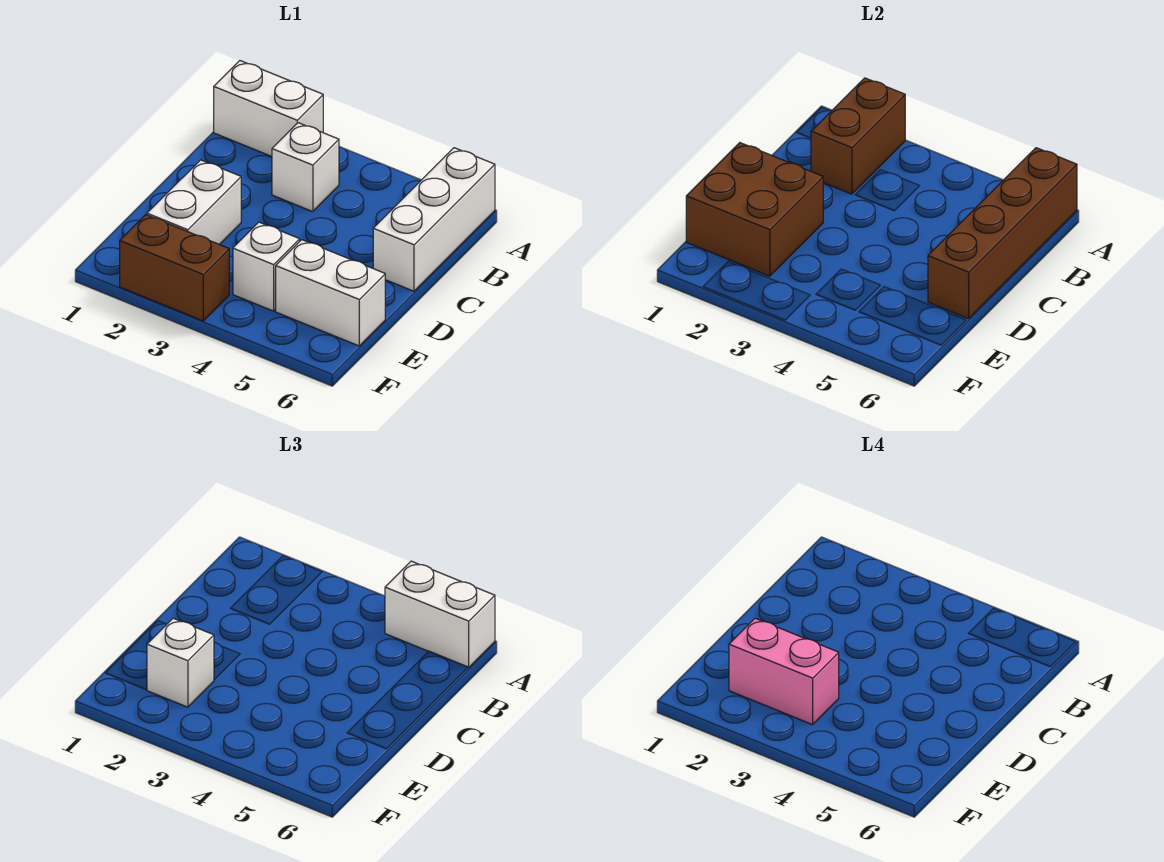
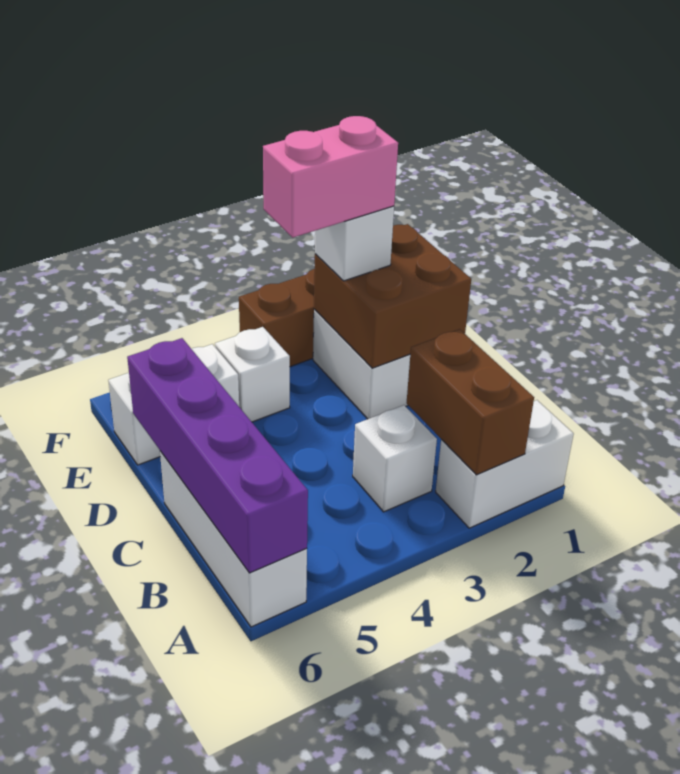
white brick A5:A6 level 3 -> none
brown brick A6:D6 level 2 -> purple brick A6:D6 level 2

